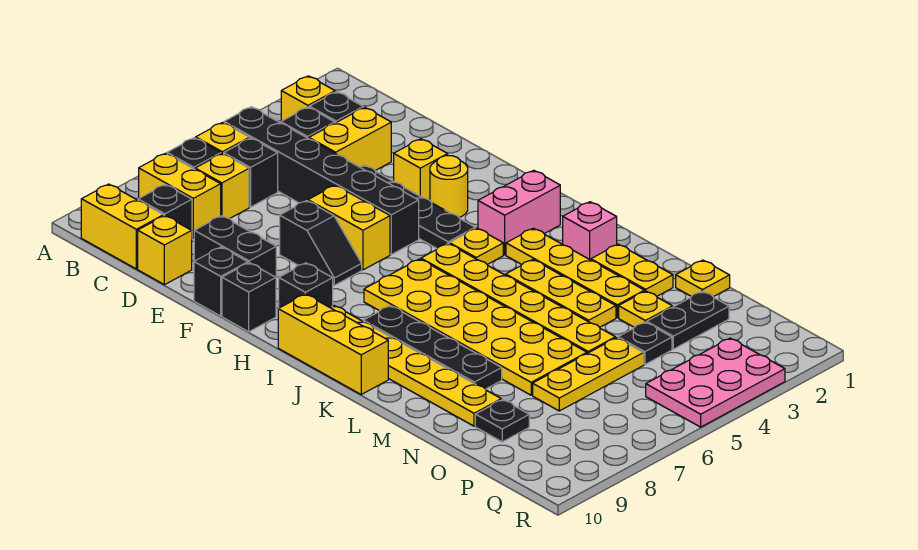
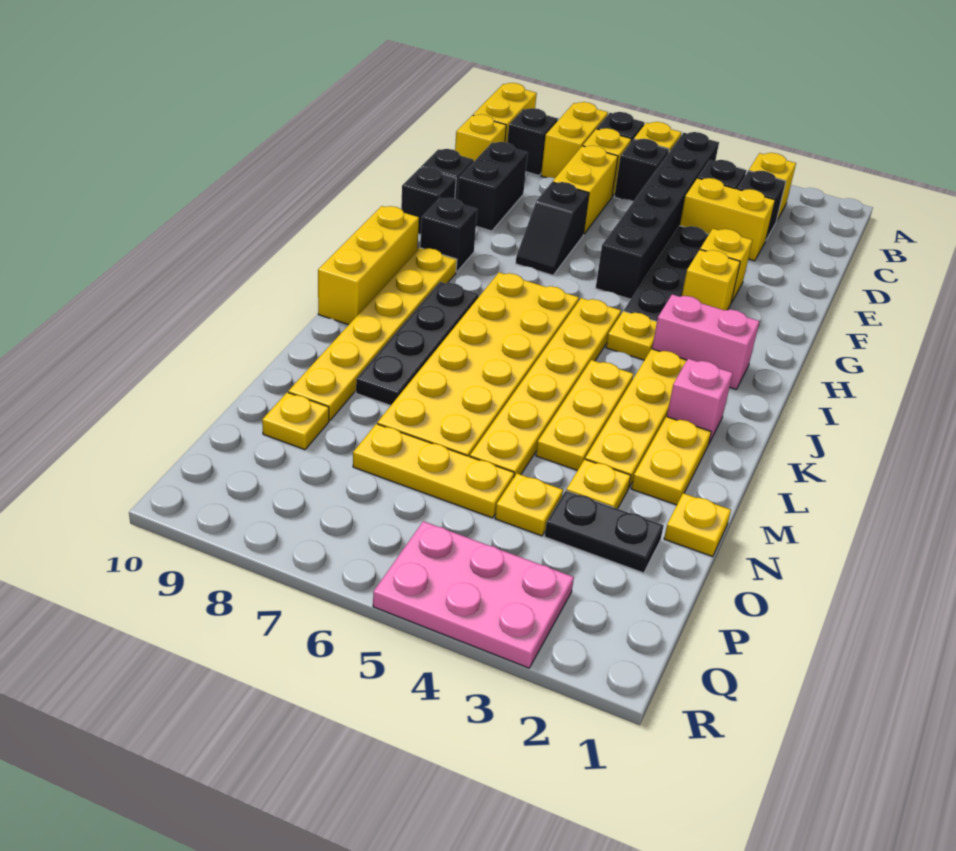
yellow brick F6:G6 level 1 -> yellow brick D7:E7 level 1
yellow round brick G3 level 1 -> yellow brick G3 level 1
black plate O4 level 1 -> yellow plate O4 level 1
black plate O9 level 1 -> yellow plate O9 level 1

